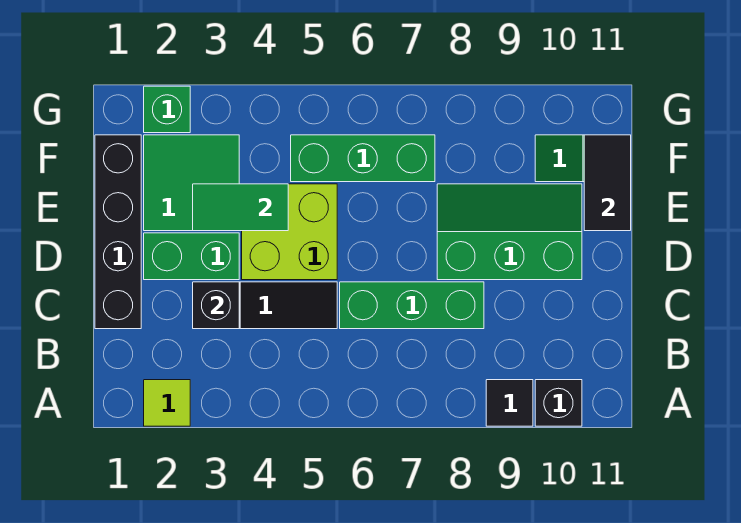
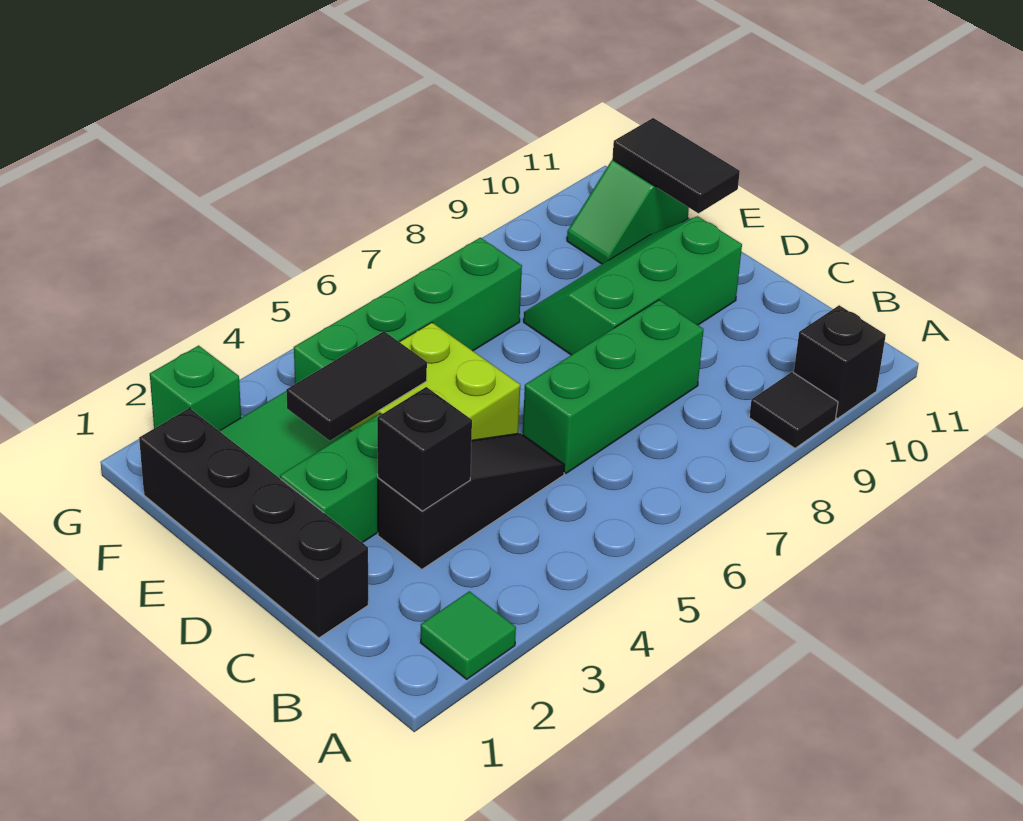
lime tile A2 level 1 -> green tile A2 level 1
green tile E3:E4 level 2 -> black tile E3:E4 level 2
green brick F5:F7 level 1 -> green brick F4:F7 level 1

